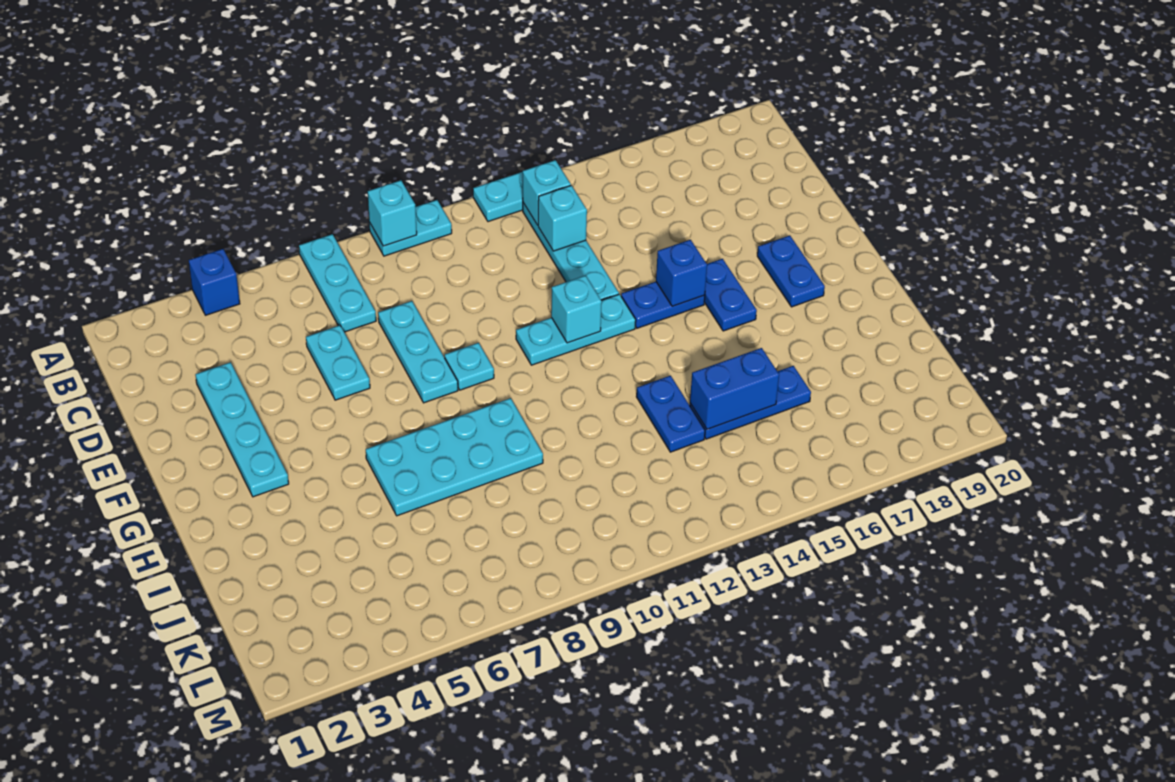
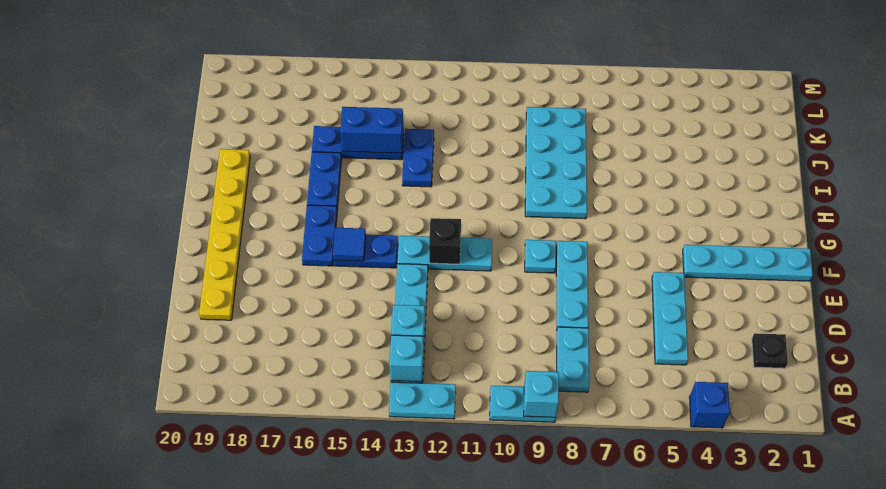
cyan plate A7:C7 level 1 -> cyan plate C5:E5 level 1
none -> black plate C2 level 1
cyan plate D3:G3 level 1 -> cyan plate F1:F4 level 1
cyan plate D6:E6 level 1 -> cyan plate B8:C8 level 1
none -> yellow plate D19:I19 level 1
cyan brick F12 level 2 -> black brick F12 level 2
blue brick F15 level 2 -> blue tile F15 level 2
blue plate F18:G18 level 1 -> blue plate H16:I16 level 1
cyan plate H6:I9 level 1 -> cyan plate H8:K9 level 1

